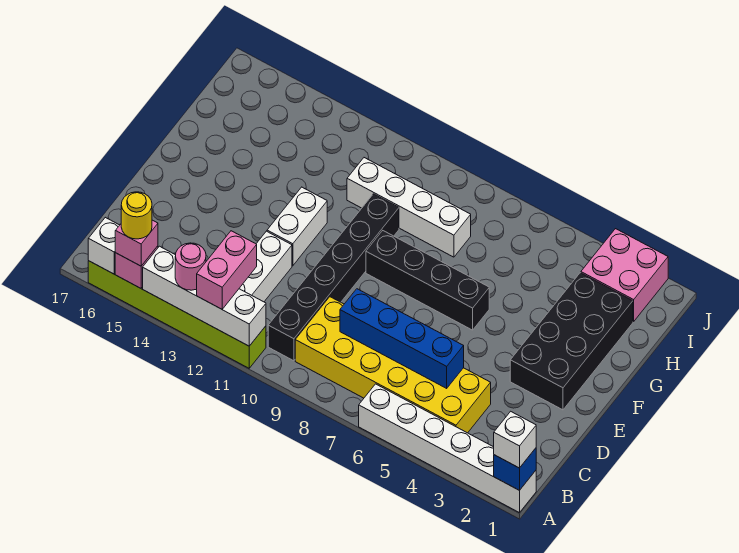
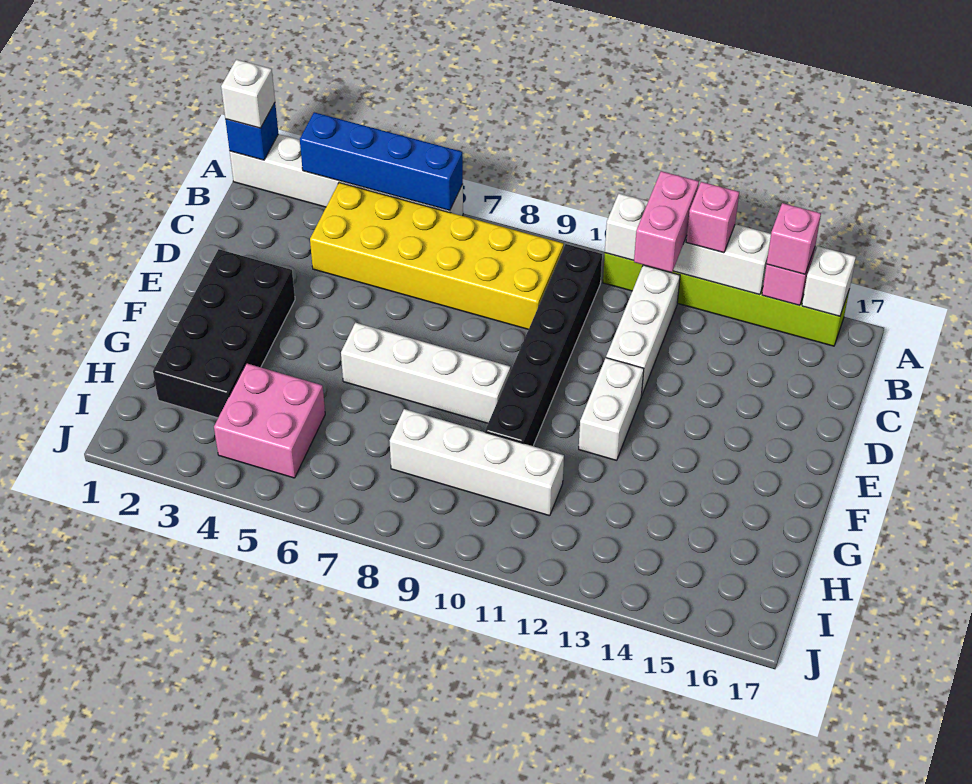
pink round brick A13 level 3 -> pink brick A13 level 3
yellow round brick A15 level 4 -> none
blue brick C5:C8 level 2 -> blue brick A3:A6 level 2
black brick F6:F9 level 1 -> white brick F6:F9 level 1
pink brick I2:J3 level 1 -> pink brick H4:I5 level 1

